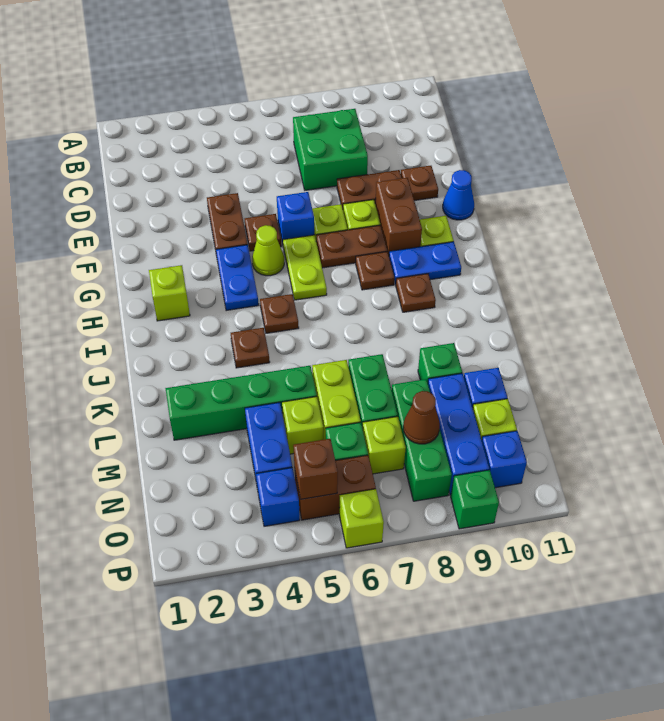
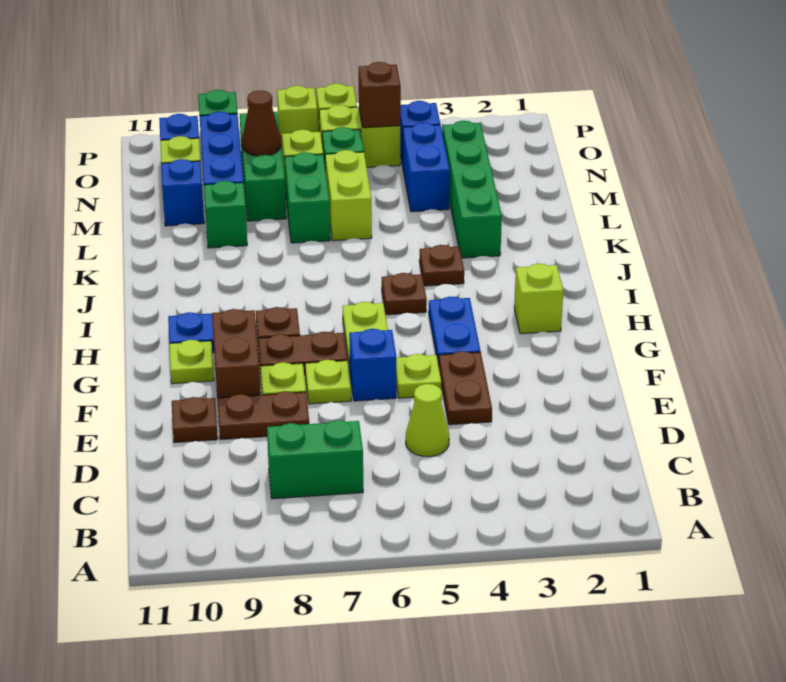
green brick C7:D8 level 1 -> green brick C7:C8 level 1
brown plate F5 level 1 -> lime plate F5 level 1
blue cone F11 level 1 -> none
lime cone G5 level 1 -> lime cone D5 level 1
brown plate I9 level 1 -> none
green brick L2:L5 level 1 -> green brick K3:N3 level 1
lime brick M5 level 1 -> lime brick P7 level 1
brown brick O5:O6 level 1 -> lime brick O5:O6 level 1

